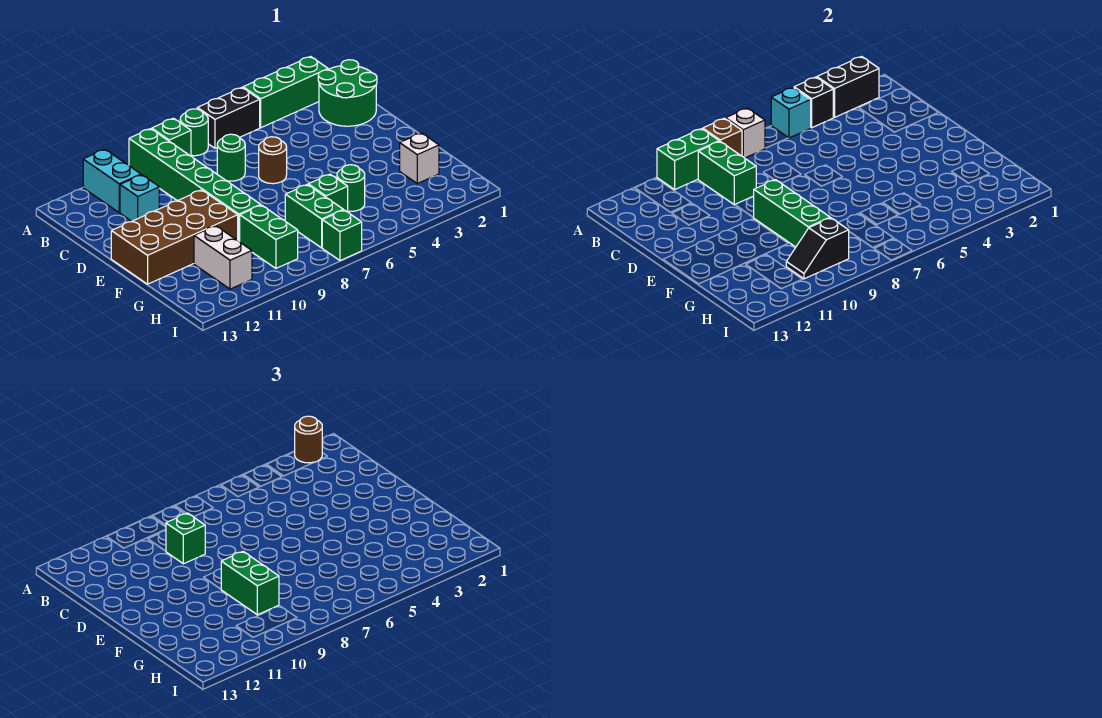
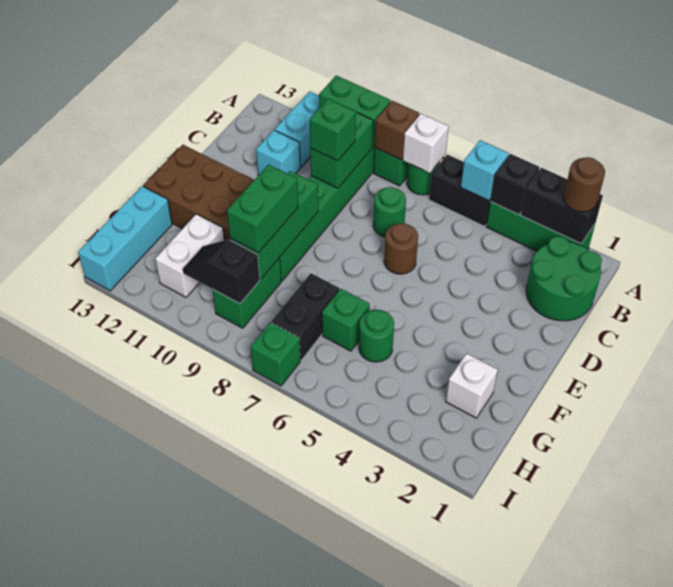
green brick G7:H7 level 1 -> black brick G7:H7 level 1
none -> cyan brick G13:I13 level 1

